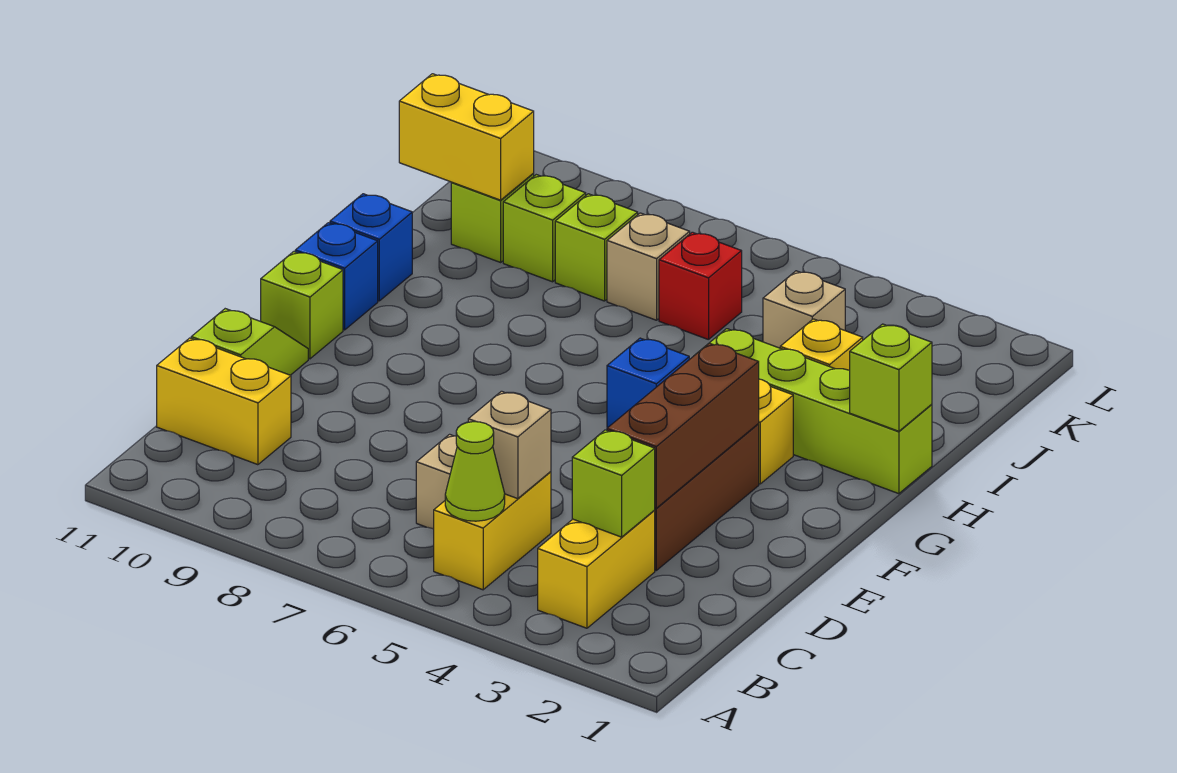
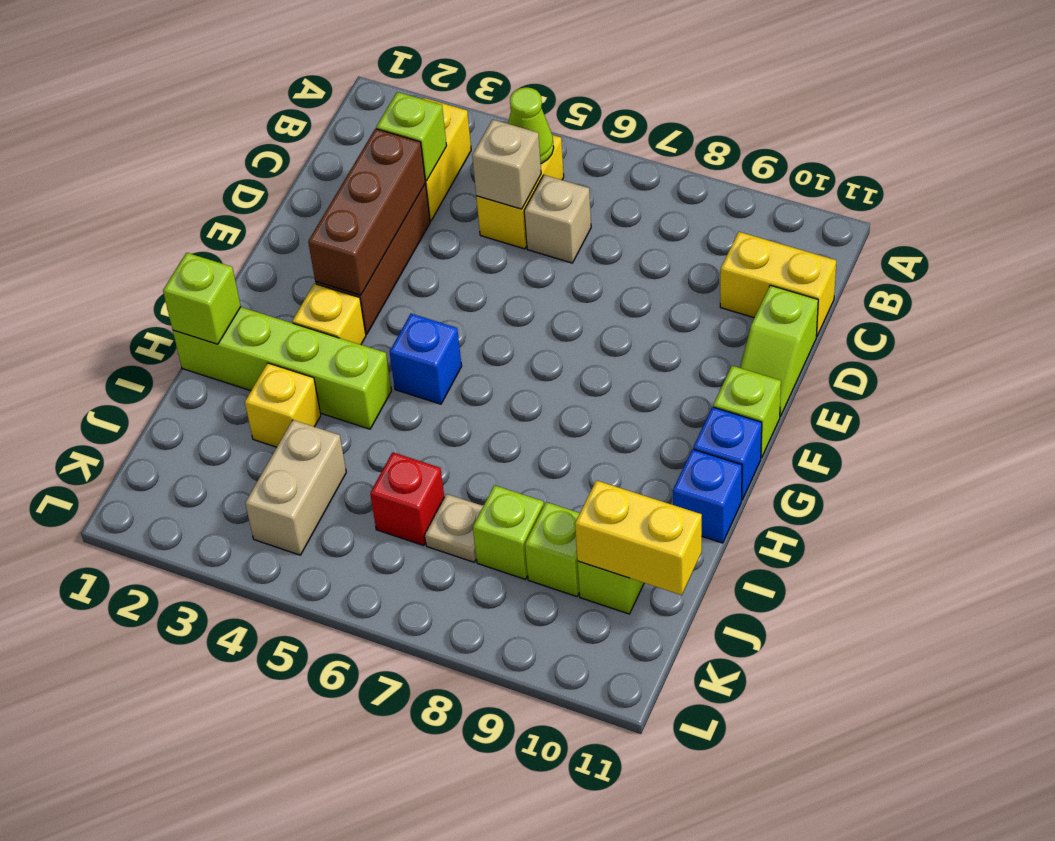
tan brick J4 level 1 -> tan brick J4:K4 level 1
tan brick J7 level 1 -> tan plate J7 level 1

